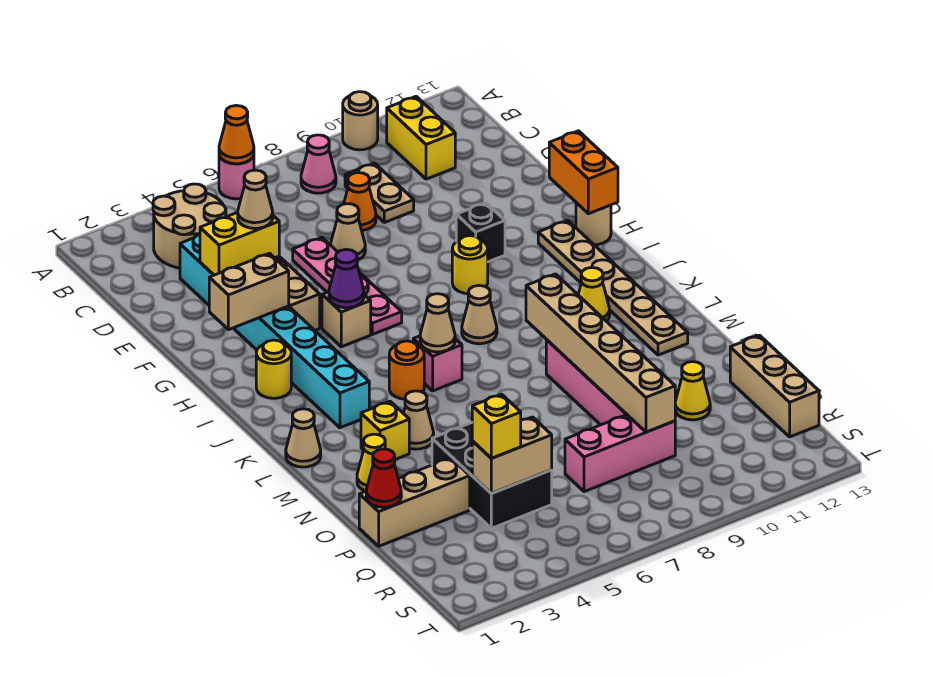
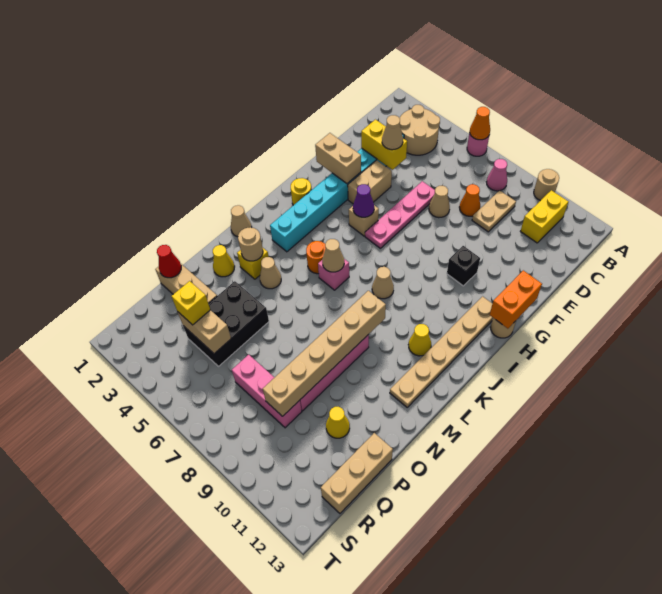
yellow round brick H9 level 1 -> none
none -> tan round brick M3 level 2

